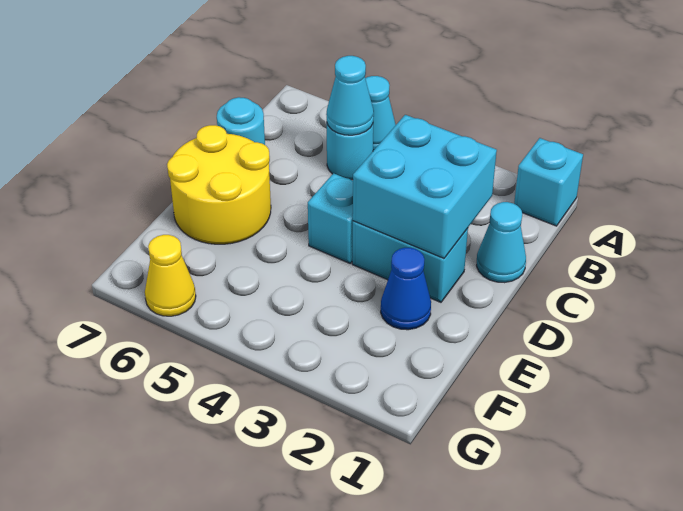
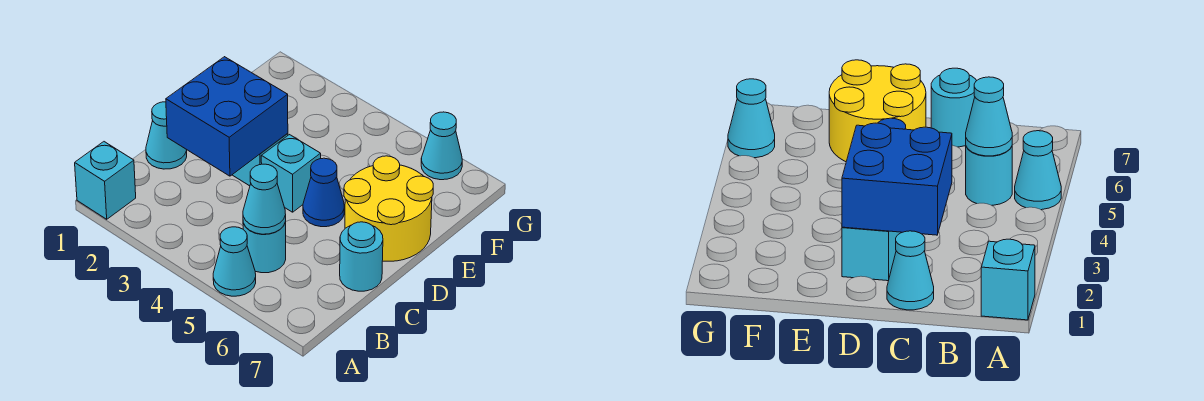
cyan brick C2:D3 level 2 -> blue brick C2:D3 level 2
blue cone E2 level 1 -> blue cone D5 level 1
yellow cone G6 level 1 -> cyan cone G6 level 1

